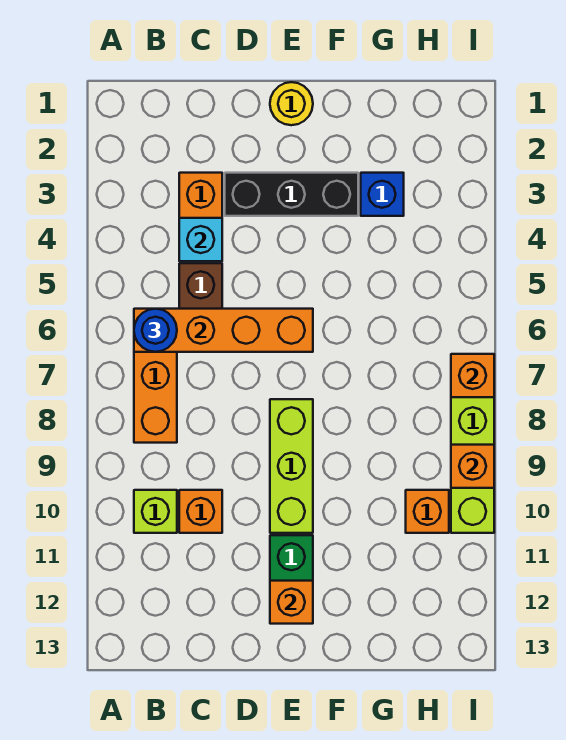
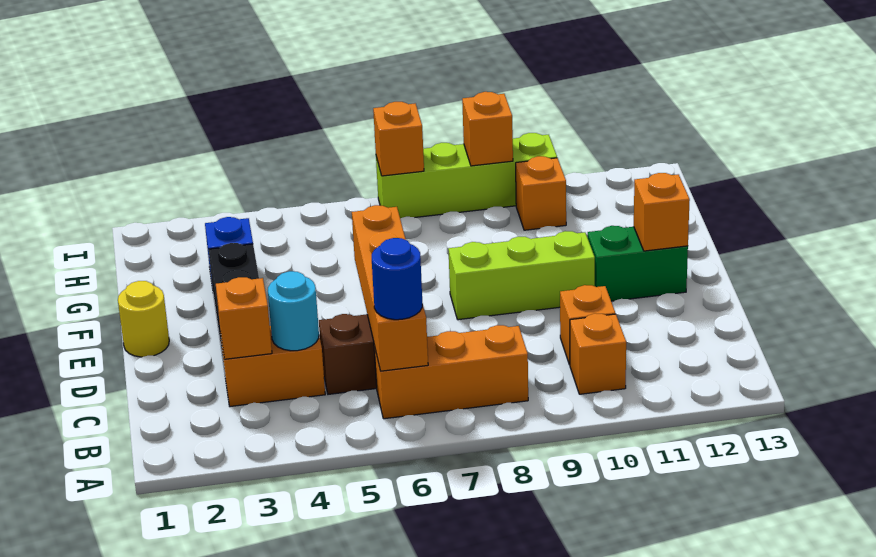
lime brick B10 level 1 -> orange brick B10 level 1
none -> orange brick C3 level 2
cyan brick C4 level 2 -> cyan round brick C4 level 2

